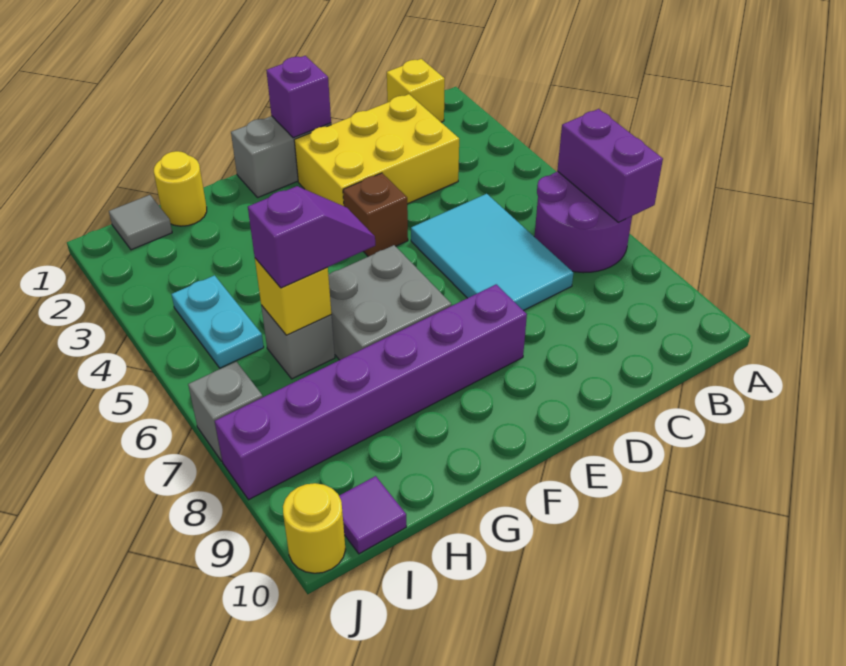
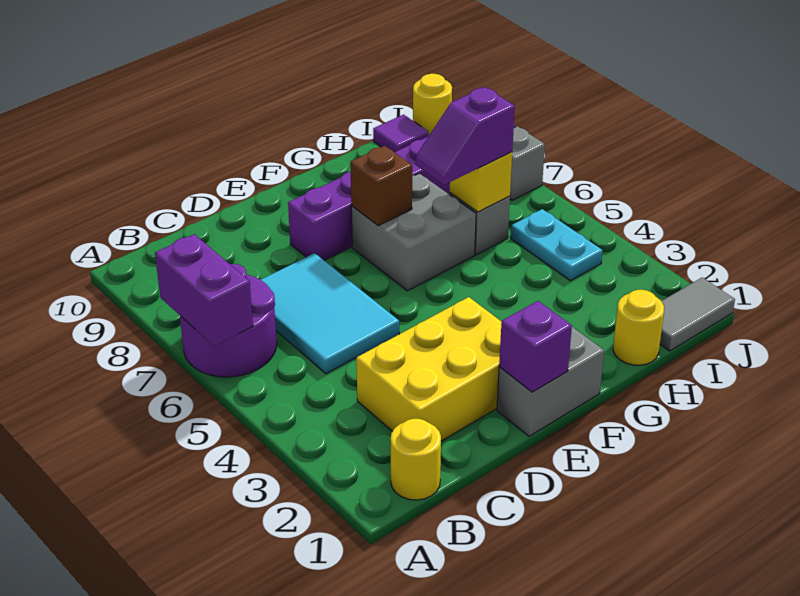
yellow brick B1 level 1 -> yellow round brick B1 level 1
brown brick E4 level 1 -> brown brick F7 level 2
grey tile I1 level 1 -> grey tile I1:J1 level 1

